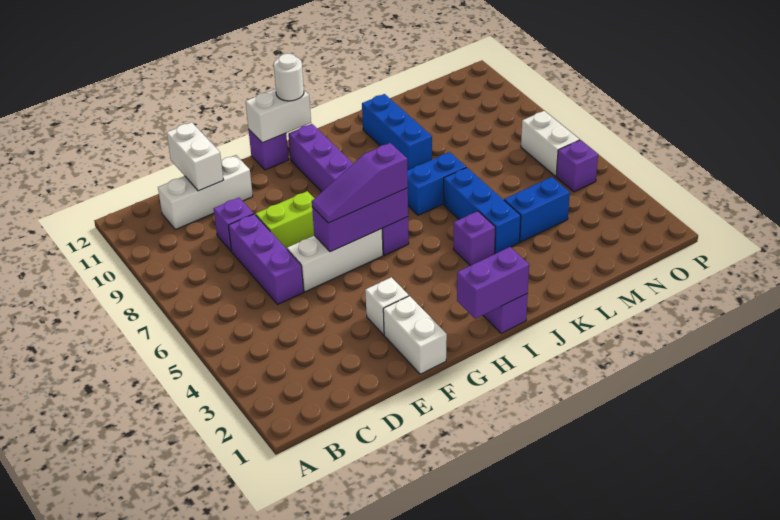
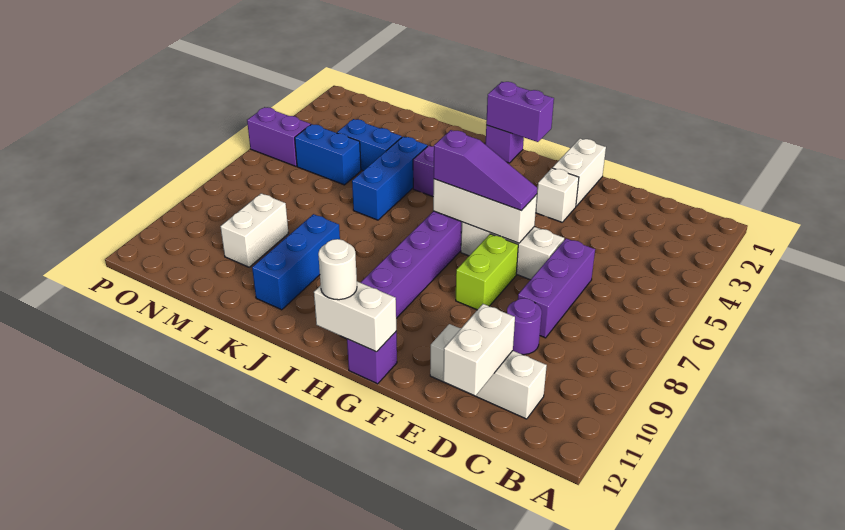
purple brick D9 level 1 -> purple round brick D9 level 1
lime brick E8:F8 level 1 -> lime brick F7:F8 level 1
purple brick F6:H6 level 2 -> white brick F6:H6 level 2
blue brick J7:K7 level 1 -> blue brick M5:N5 level 1
purple brick O5 level 1 -> purple brick O5:P5 level 1
white brick O6:O7 level 1 -> white brick M9:M10 level 1

